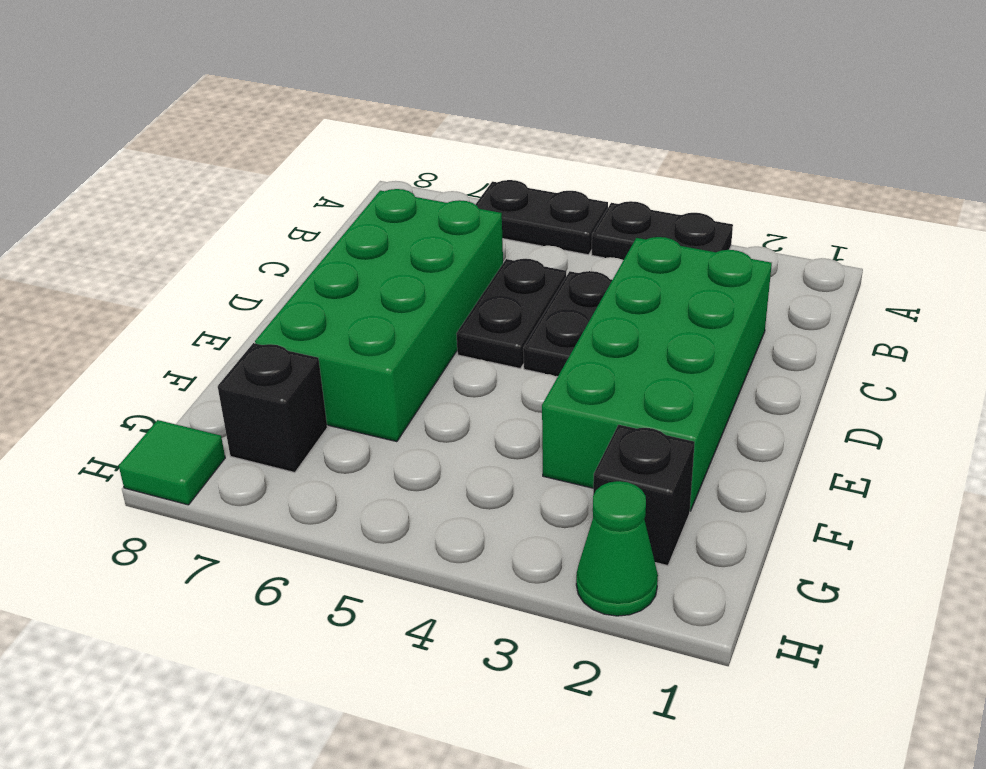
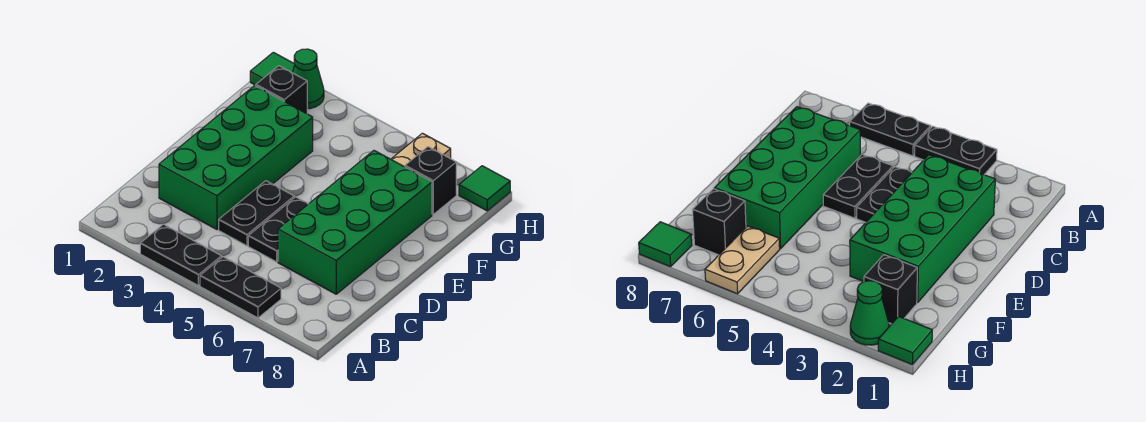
none -> tan plate G6:H6 level 1
none -> green tile H1 level 1

